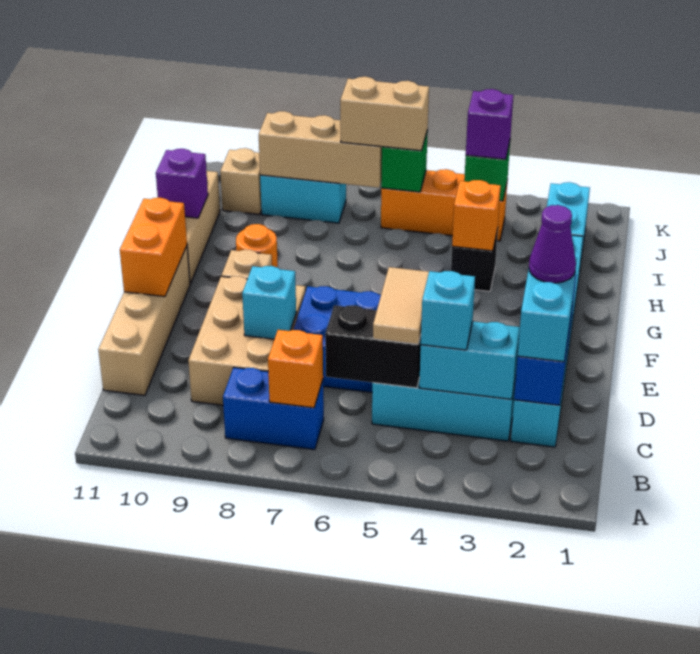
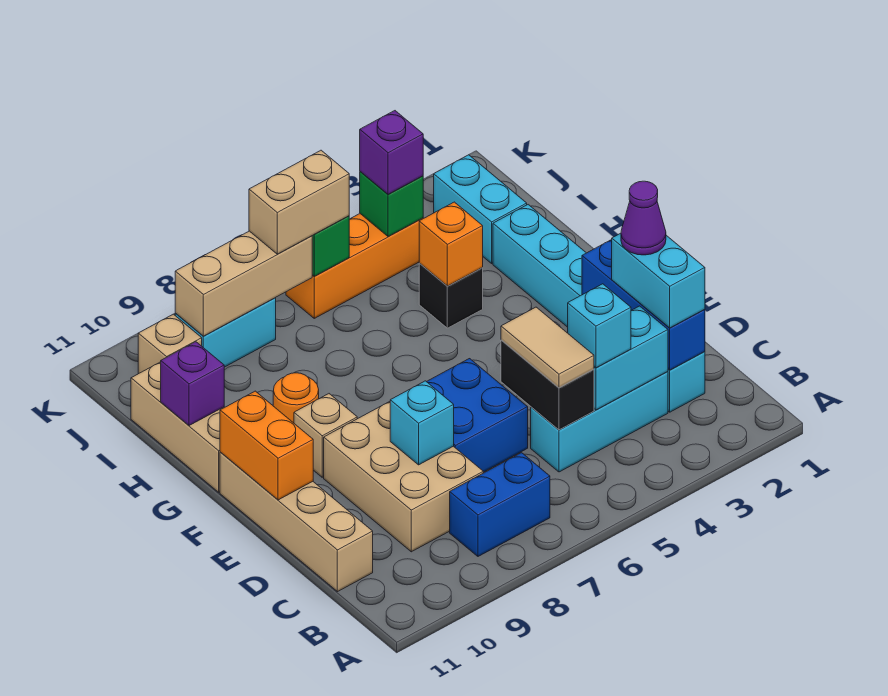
orange brick B7 level 2 -> none
black brick C5:C6 level 2 -> black brick C5:D5 level 2

